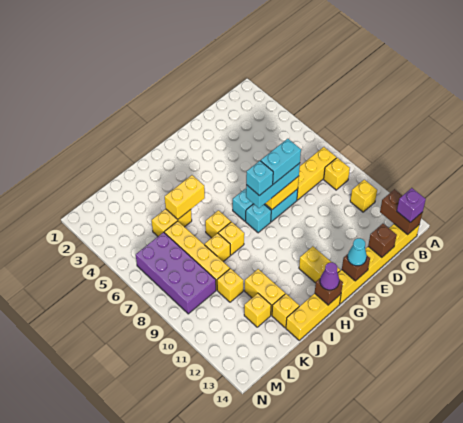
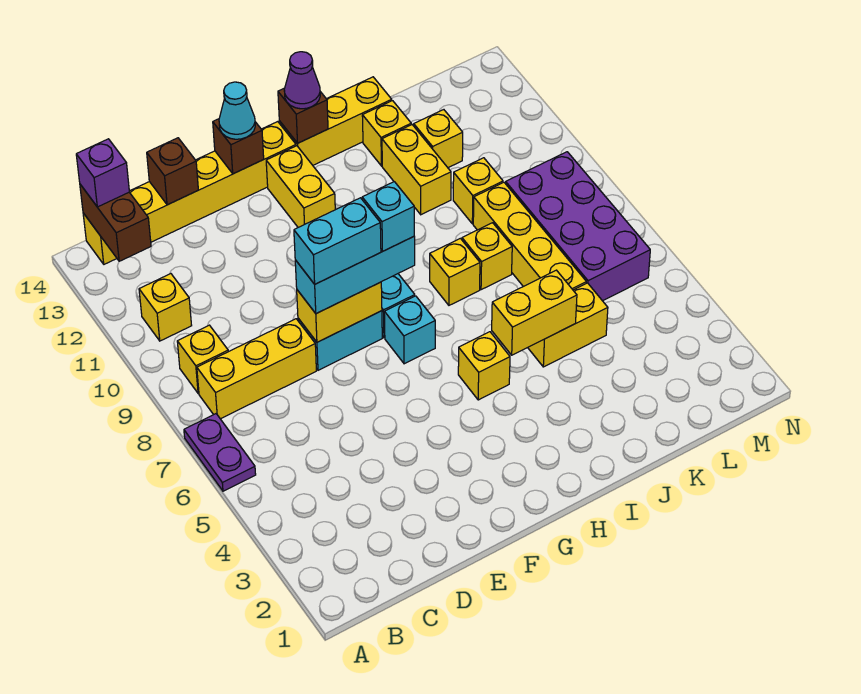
none -> purple plate A6:A7 level 1
yellow brick I7 level 1 -> yellow brick H5 level 1

